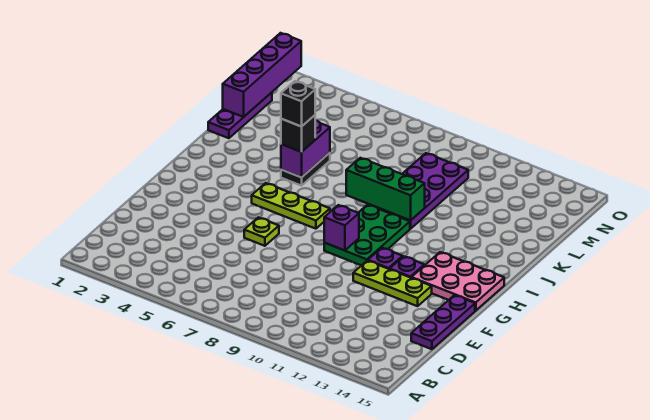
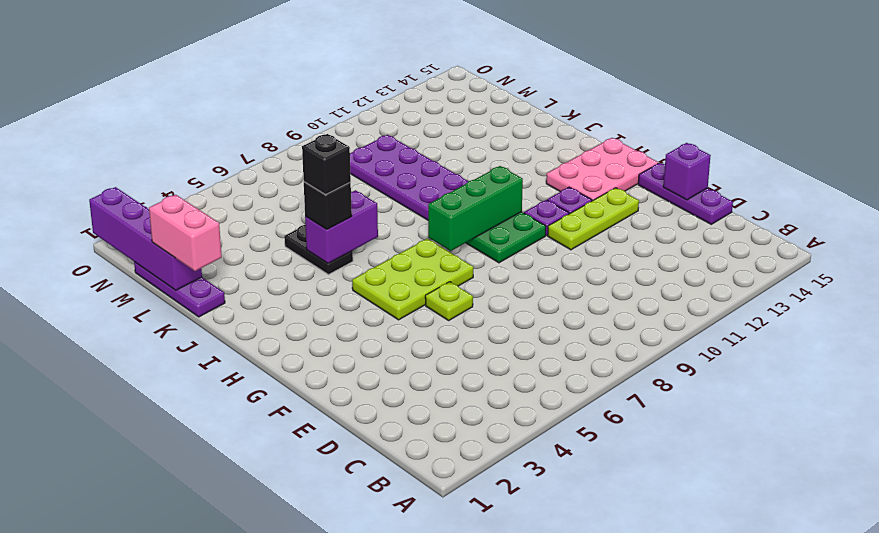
purple brick G9 level 2 -> purple brick E15 level 2
lime plate H5:H7 level 1 -> lime plate G5:H7 level 1
purple brick J5:K5 level 2 -> purple brick J5:J6 level 2
green brick J8:J10 level 2 -> green brick H8:H10 level 2
none -> pink brick K1:L1 level 3

